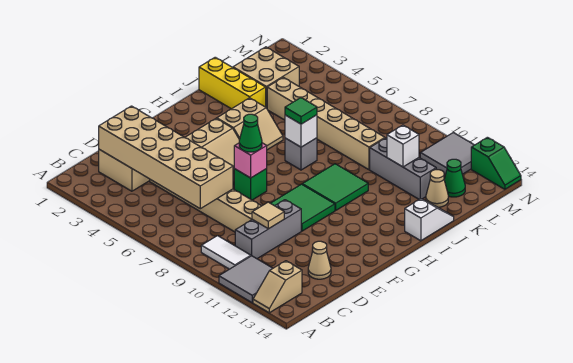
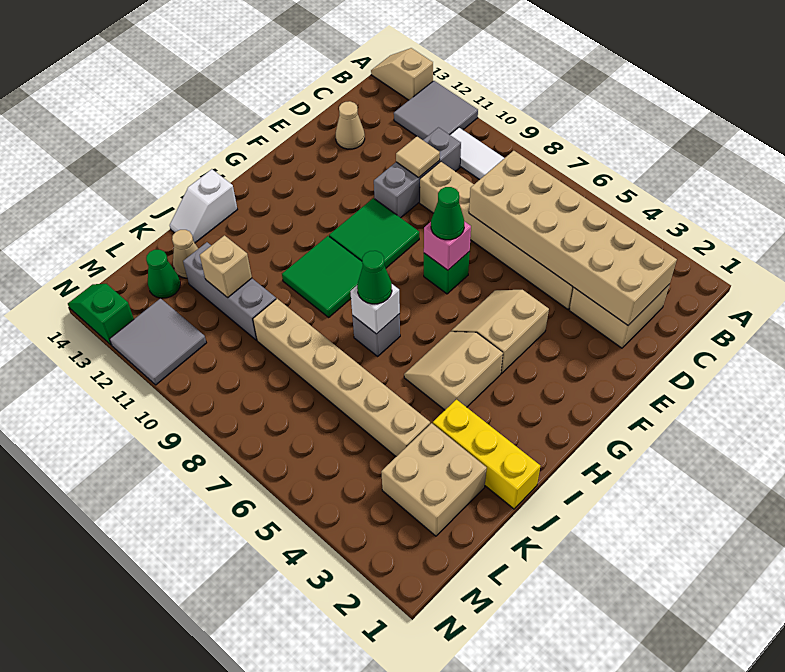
tan slope A13:B13 level 1 top B -> tan slope A13:A14 level 1 top 13
green tile I7 level 3 -> green cone I7 level 3
white brick K11 level 2 -> tan brick K11 level 2

